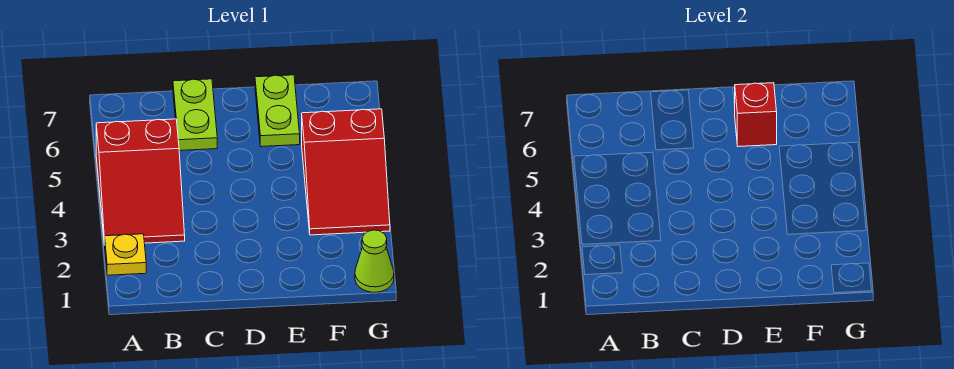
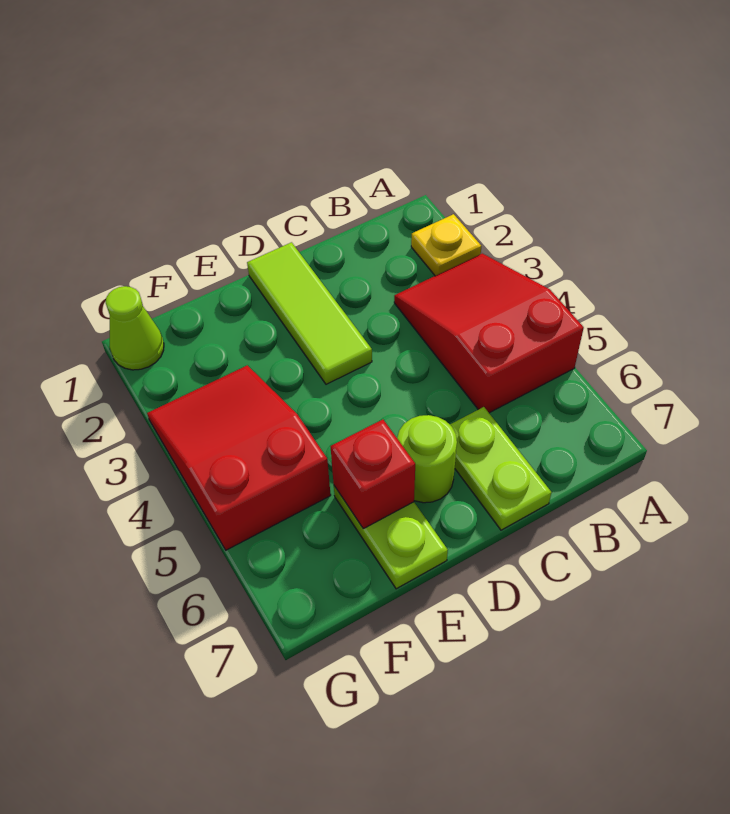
none -> lime tile D1:D3 level 1
none -> lime round brick D6 level 1

